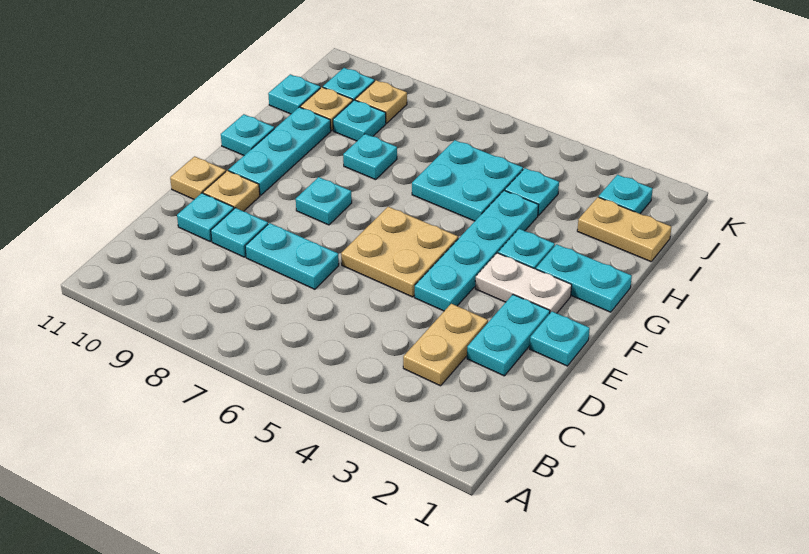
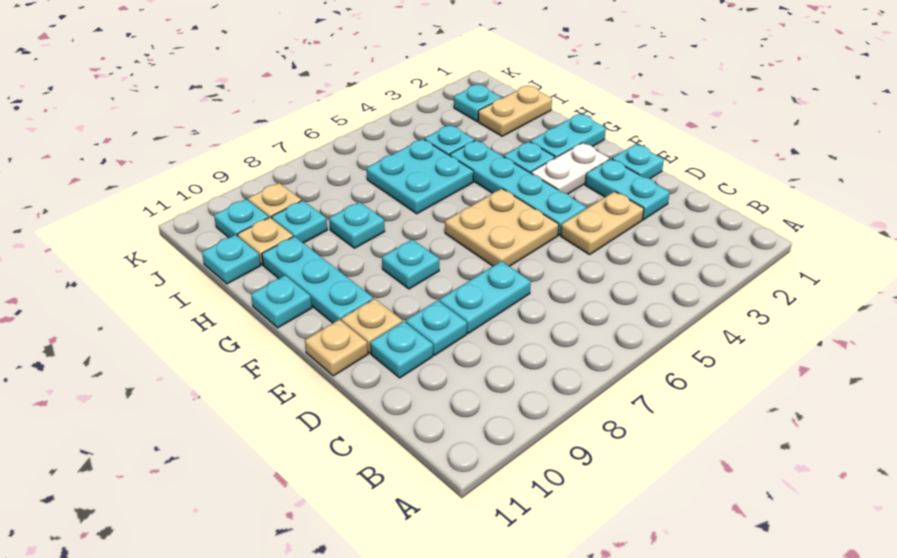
tan plate C3:D3 level 1 -> tan plate D3:D4 level 1

